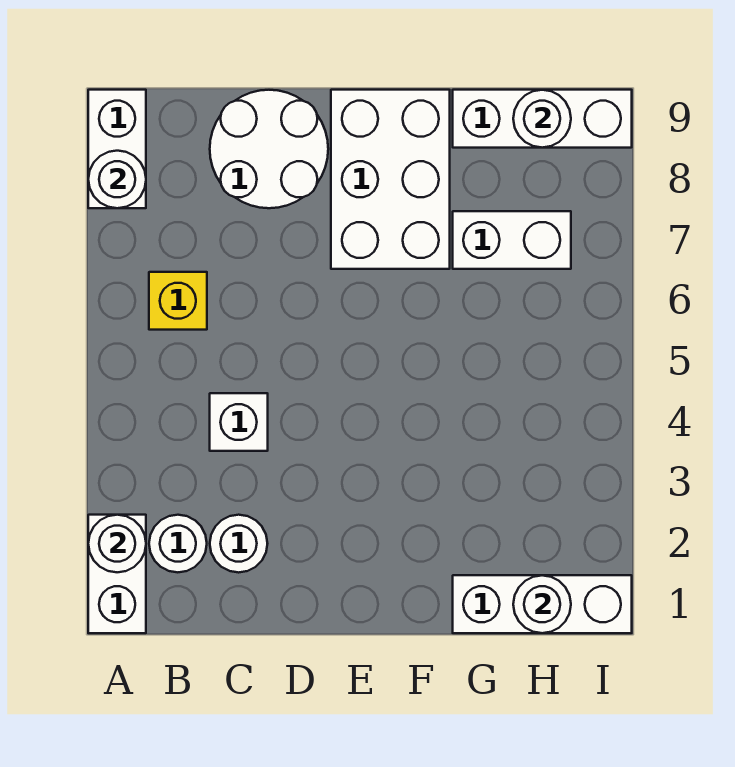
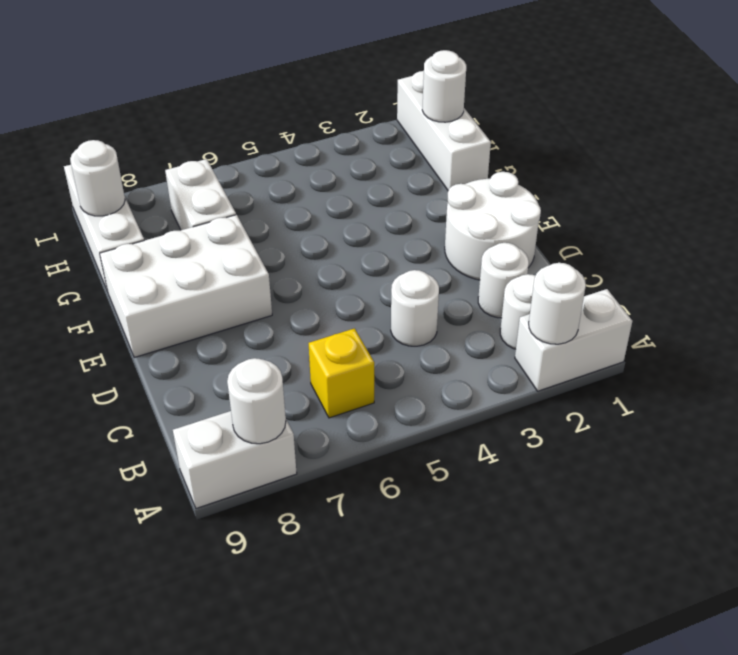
white brick C4 level 1 -> white round brick C4 level 1
white round brick C8:D9 level 1 -> white round brick D1:E2 level 1

